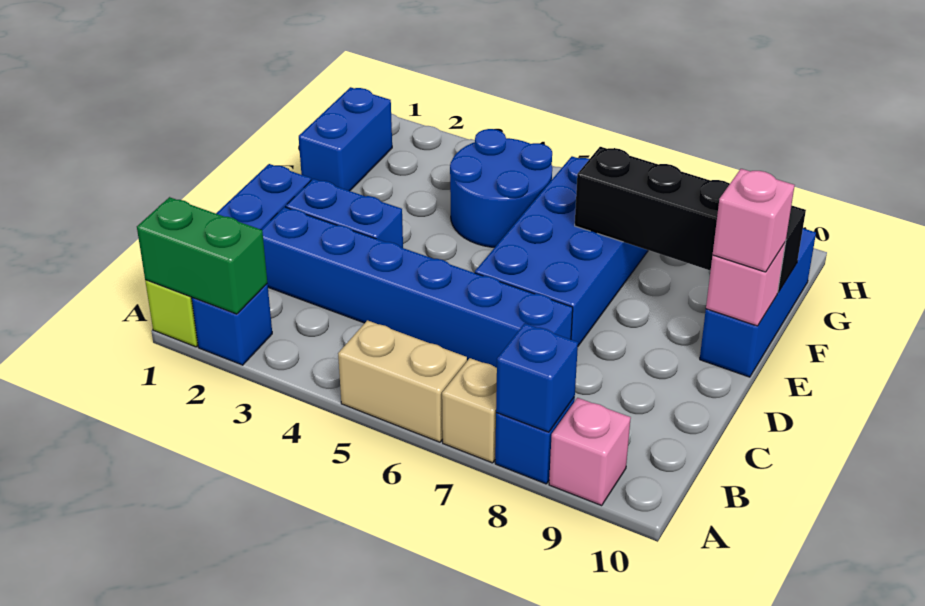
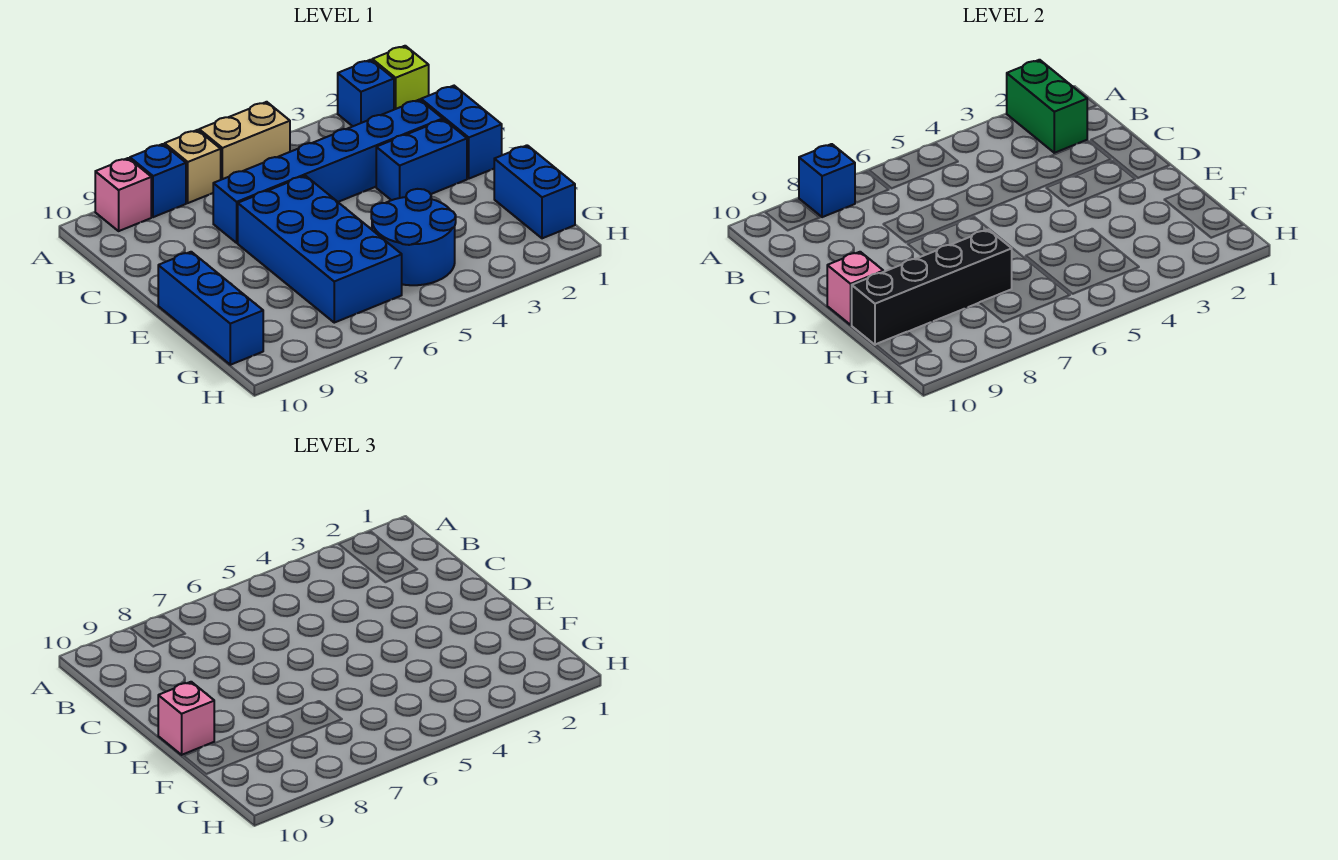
green brick A1:A2 level 2 -> green brick A2:B2 level 2

